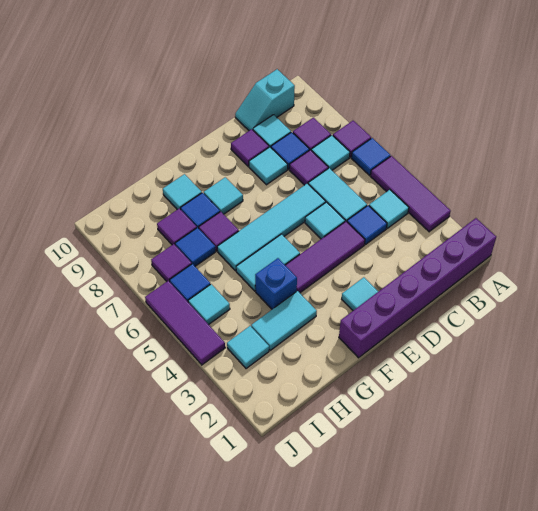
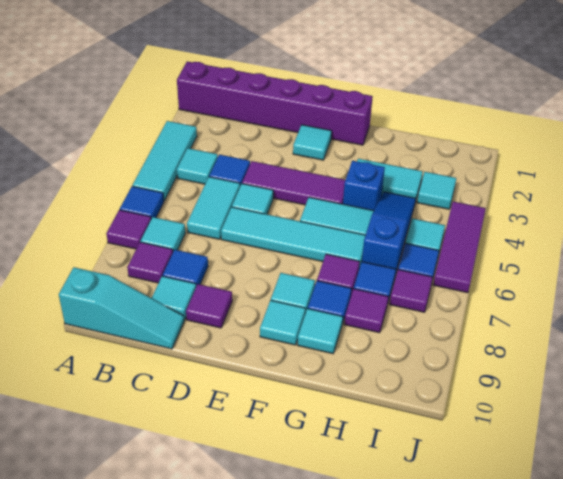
purple tile A3:A5 level 1 -> cyan tile A3:A5 level 1
cyan slope B10:C10 level 1 top B -> cyan slope A10:C10 level 1 top A
purple tile C7 level 1 -> none
cyan tile D8 level 1 -> cyan tile F9 level 1
none -> blue slope H4:H6 level 1 top 6

